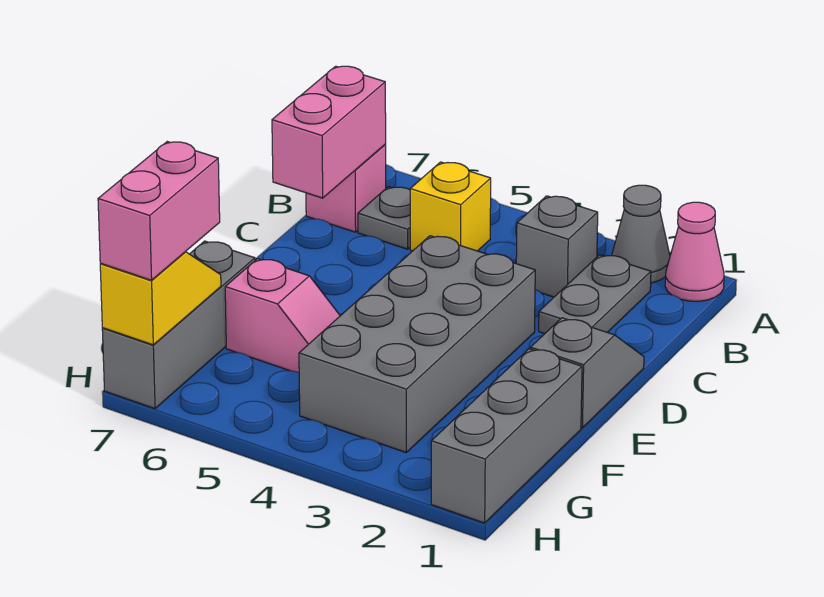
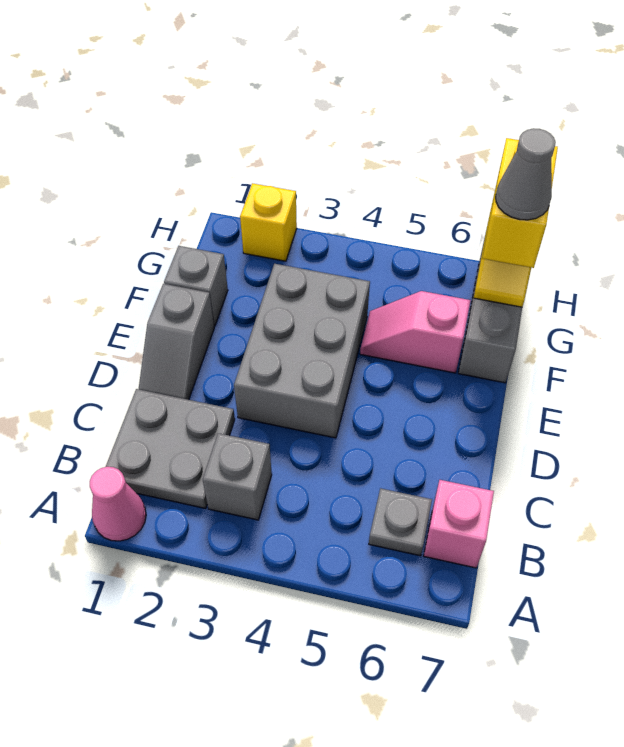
grey cone A2 level 1 -> grey cone G7 level 4
grey plate B2:C2 level 1 -> grey plate B1:C2 level 1
yellow brick B5 level 1 -> yellow brick H2 level 1
pink brick B7:C7 level 2 -> none
grey brick D3:G4 level 1 -> grey brick D3:F4 level 1
grey brick F1:H1 level 1 -> grey brick F1 level 1
pink brick G7:H7 level 3 -> yellow brick G7:H7 level 3

